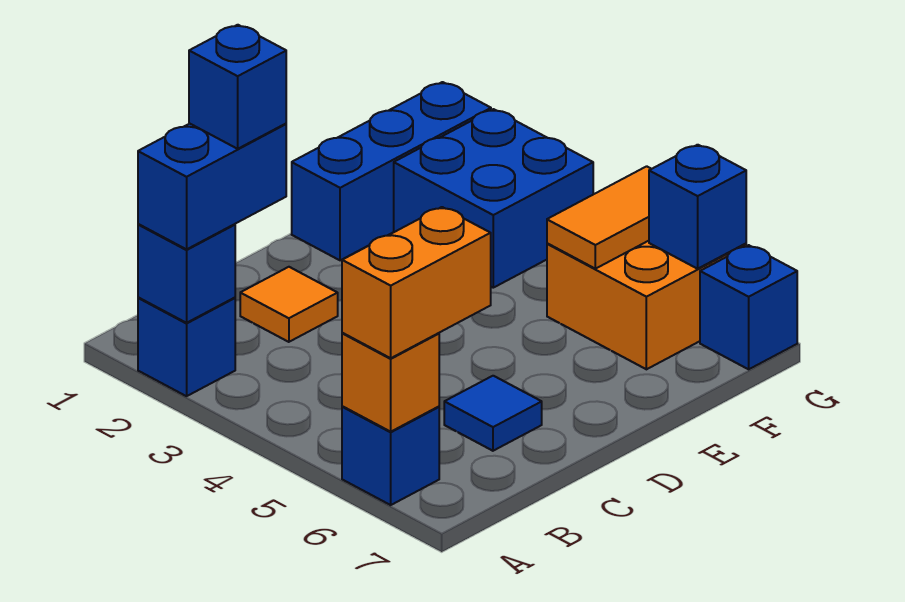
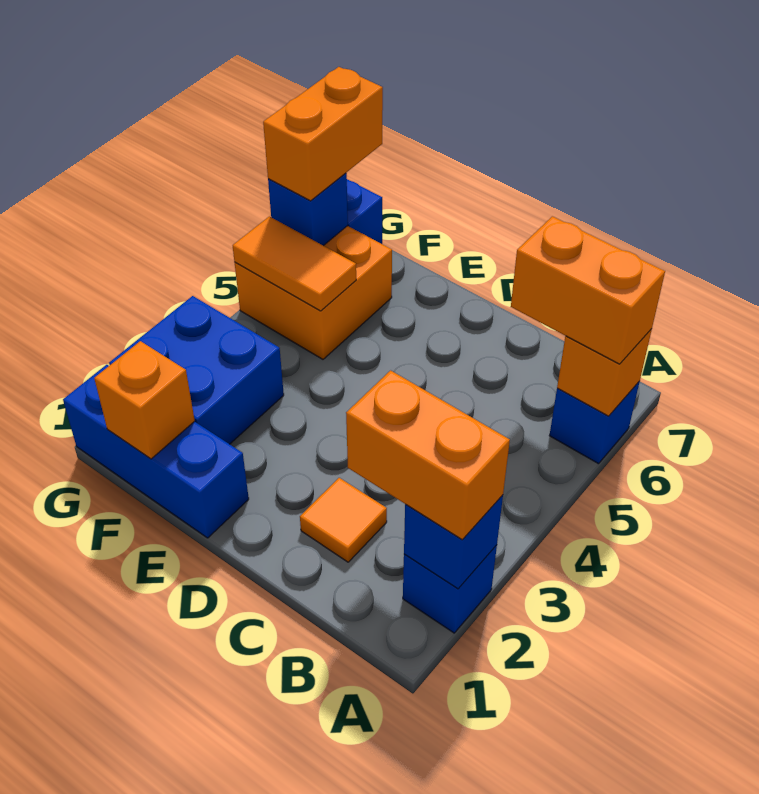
blue brick A2:B2 level 3 -> orange brick A2:B2 level 3
blue brick B2 level 4 -> none
blue tile C6 level 1 -> none
none -> orange brick F1 level 2
none -> orange brick G6:G7 level 3

